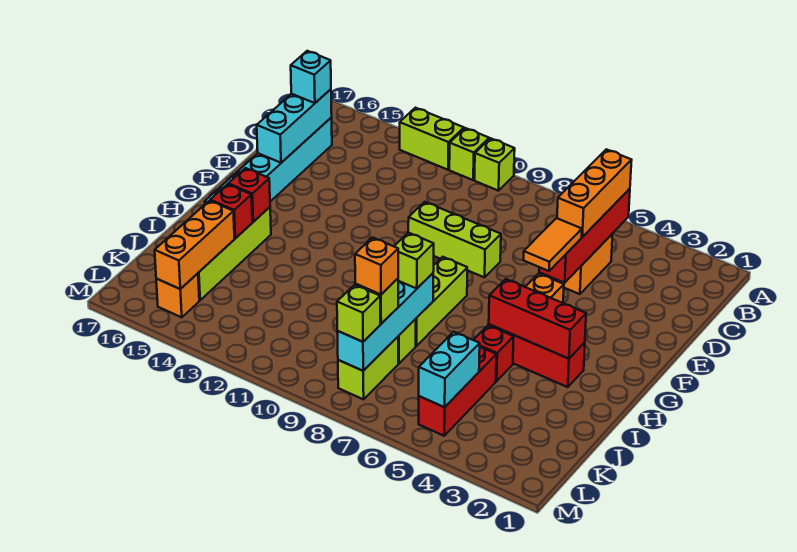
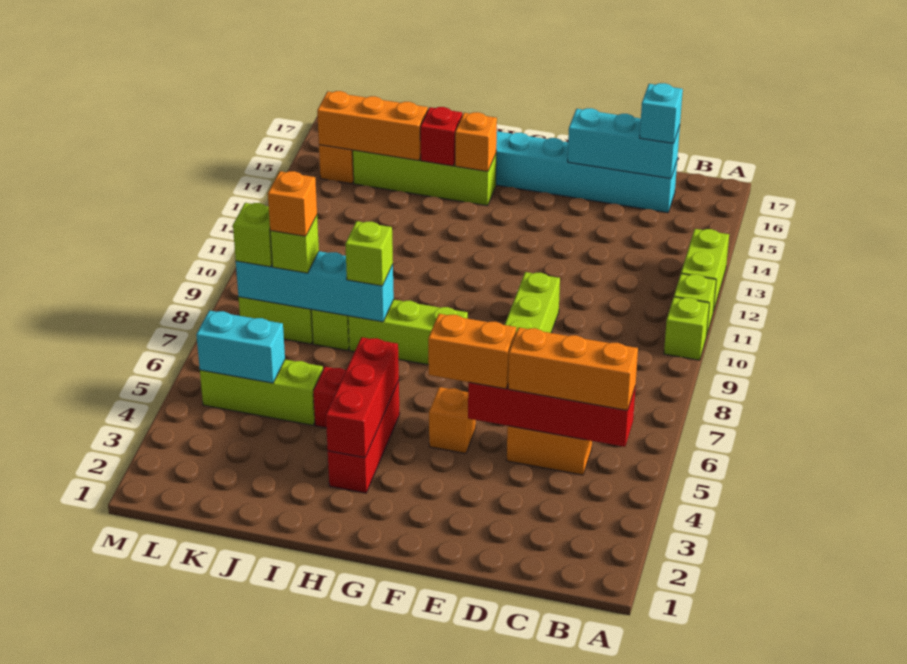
orange tile E5:F5 level 3 -> orange brick E5:F5 level 3
red brick H15 level 2 -> orange brick H15 level 2
red brick J5:L5 level 1 -> lime brick J5:L5 level 1

